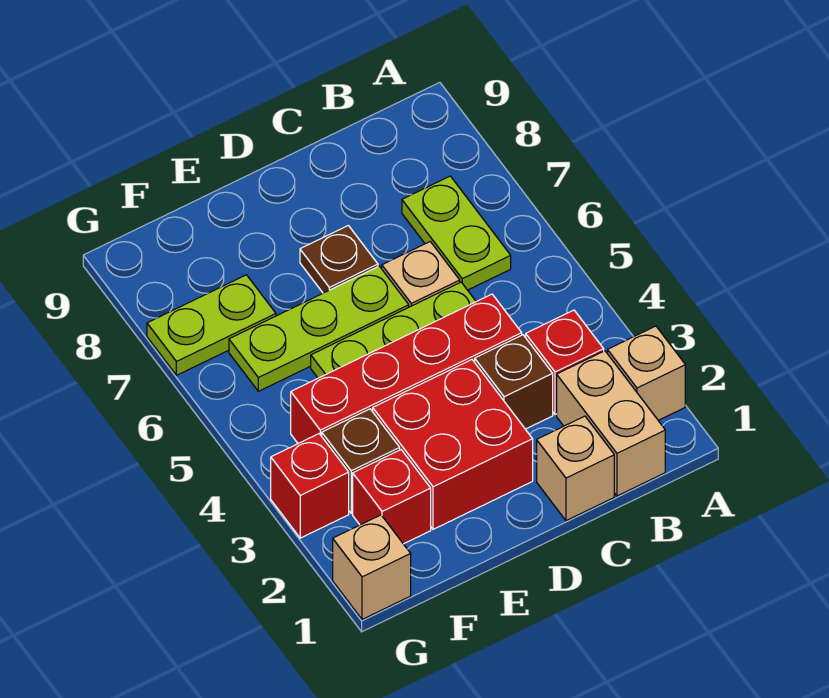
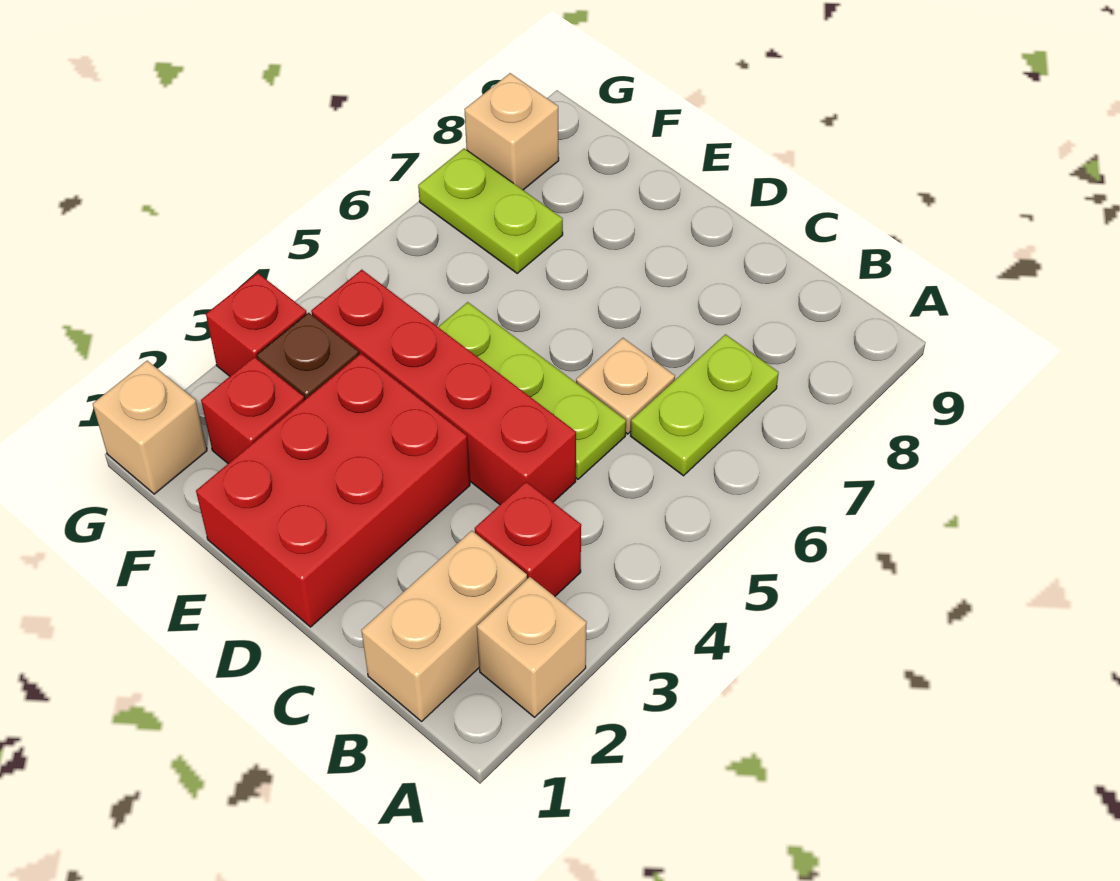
tan brick C1 level 1 -> tan brick G8 level 1
brown brick C3 level 1 -> none
red brick D2:E3 level 1 -> red brick D1:E3 level 1
lime plate D6:F6 level 1 -> none
brown plate D7 level 1 -> none

